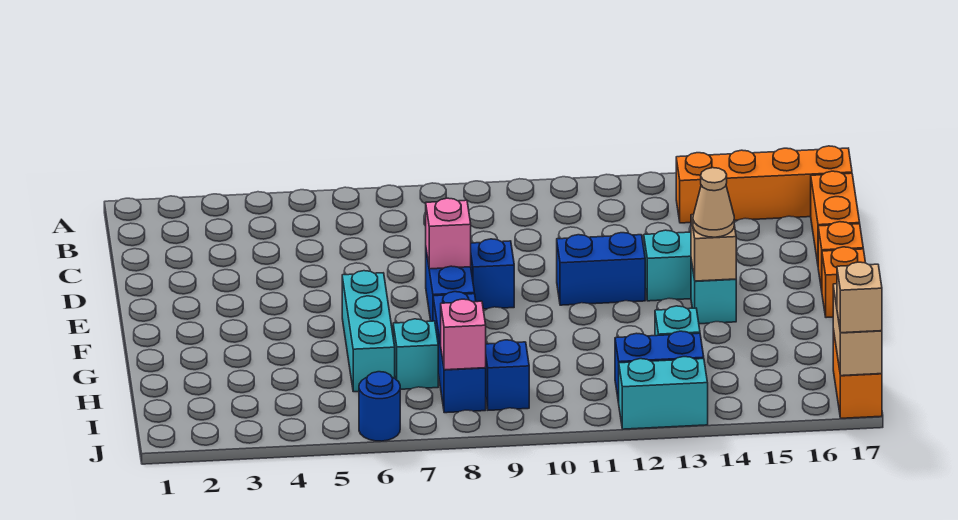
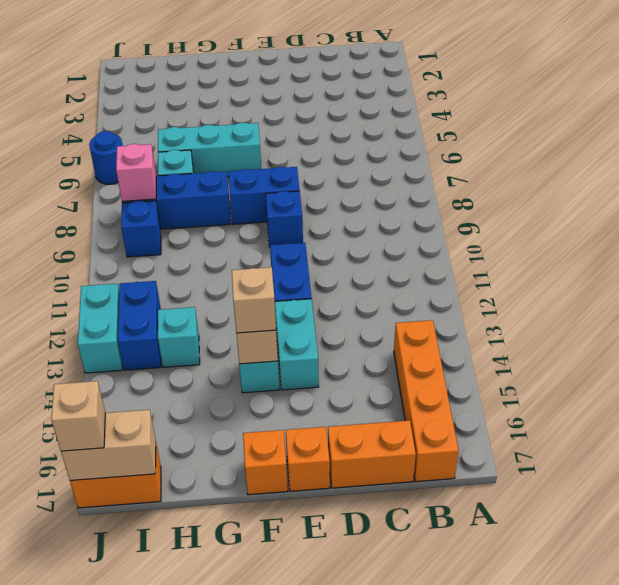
pink brick E8 level 2 -> none
tan cone F14 level 3 -> tan brick F14 level 3

